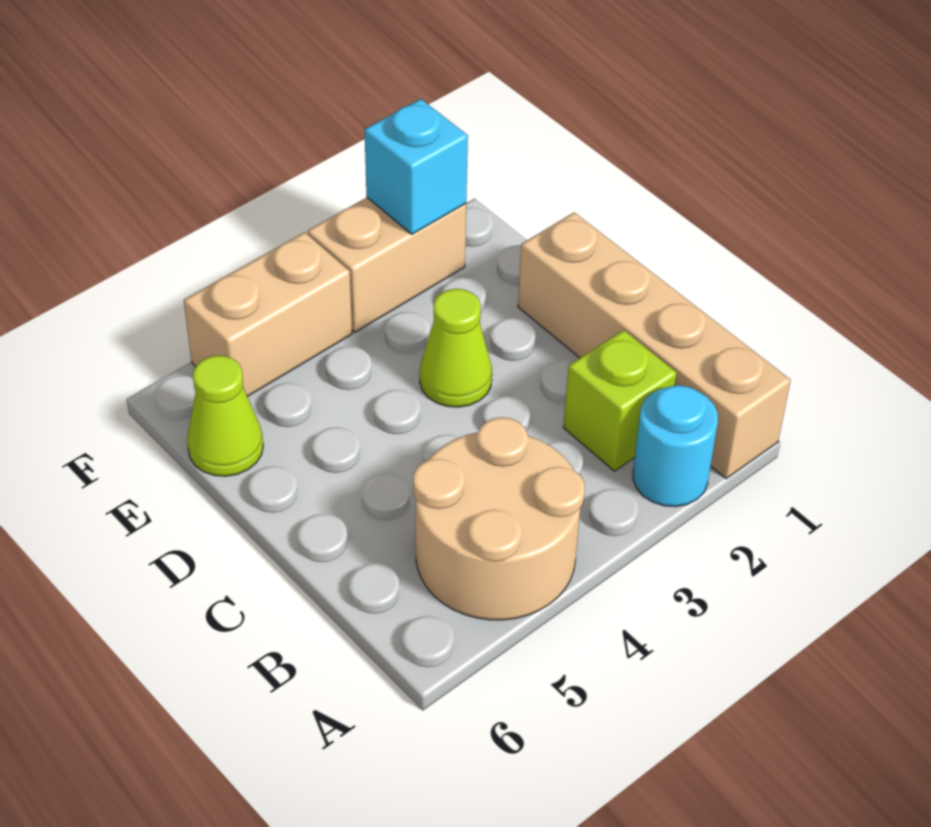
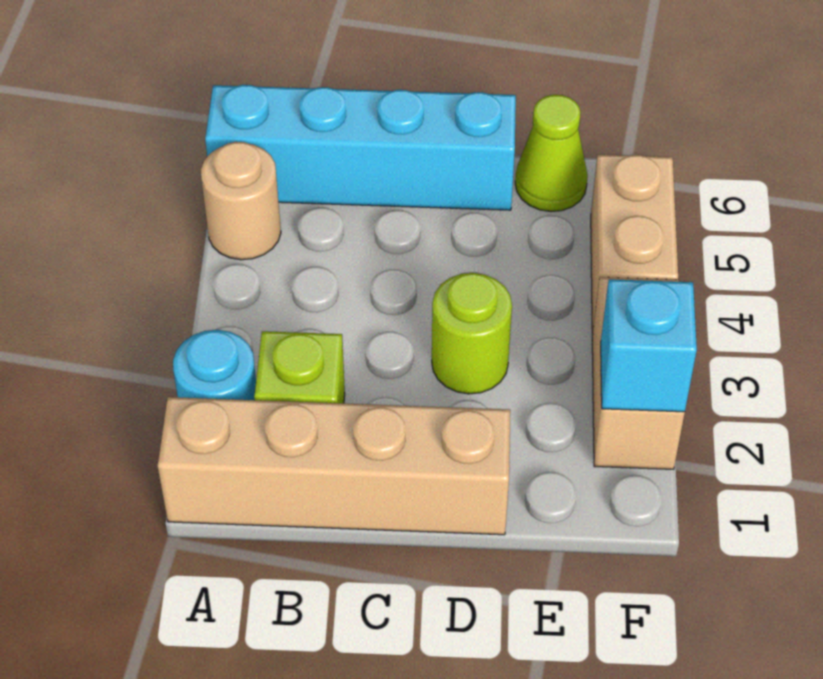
tan round brick A4:B5 level 1 -> tan round brick A5 level 1
none -> cyan brick A6:D6 level 1
lime cone D3 level 1 -> lime round brick D3 level 1

